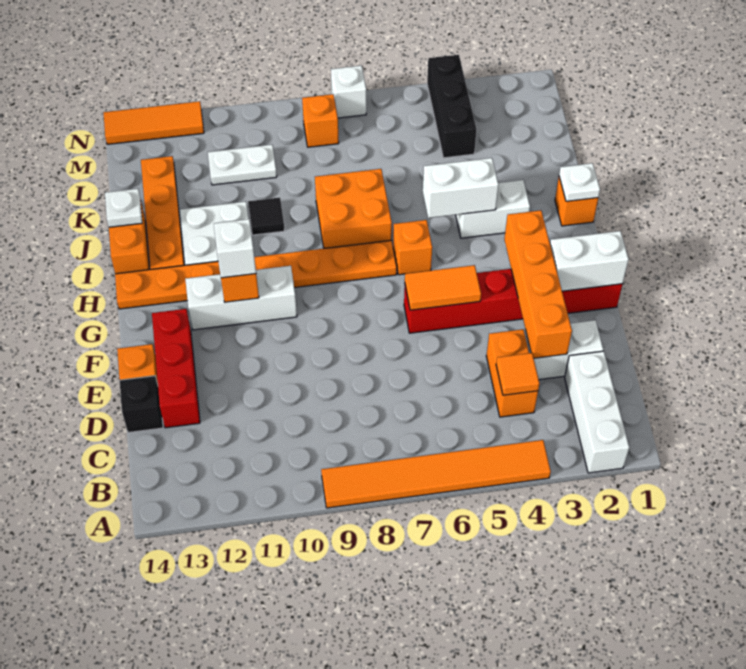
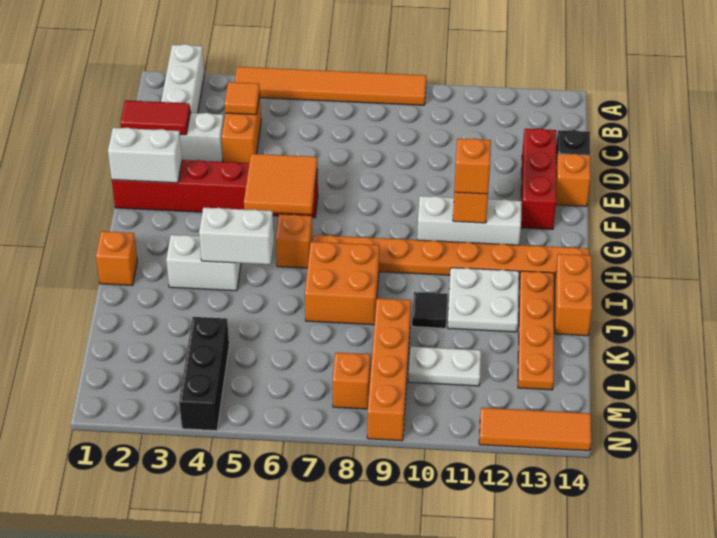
none -> red tile D1:D2 level 2
orange brick D3:G3 level 2 -> orange brick K9:N9 level 1
orange tile F5:F6 level 2 -> orange tile F5:G6 level 2
white brick G11 level 3 -> orange brick G11 level 3
white plate I1 level 2 -> none
white plate J14 level 2 -> none
white brick N7 level 1 -> none

